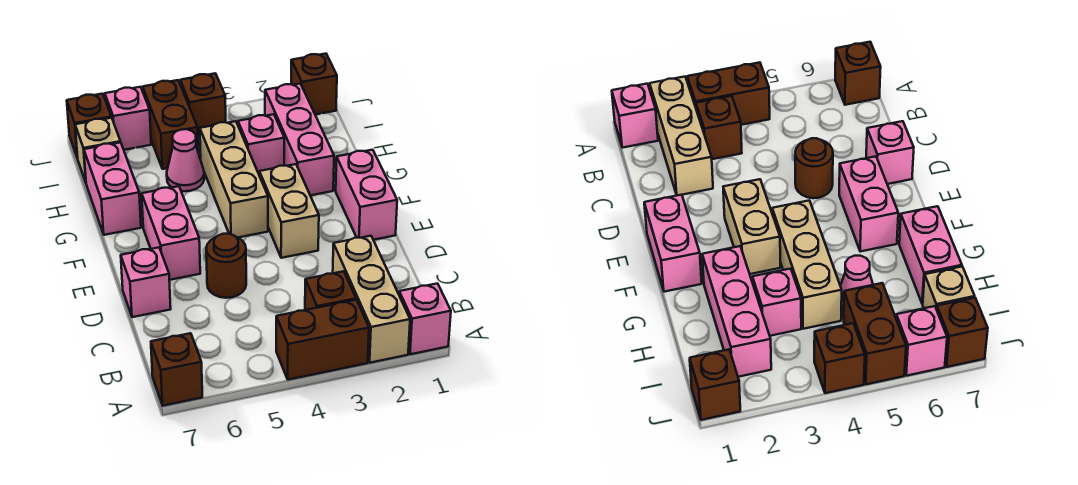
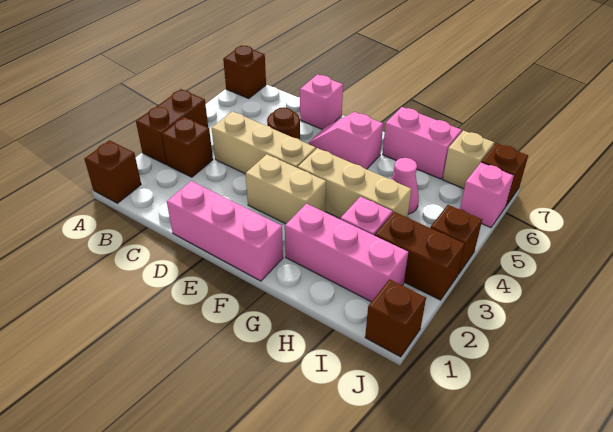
pink brick A1 level 1 -> brown brick A1 level 1
tan brick A2:C2 level 1 -> tan brick C4:E4 level 1
pink brick E1:F1 level 1 -> pink brick D1:F1 level 1
pink brick E6:F6 level 1 -> pink slope E6:F6 level 1 top F
brown brick I5:J5 level 1 -> brown brick I3:J3 level 1

